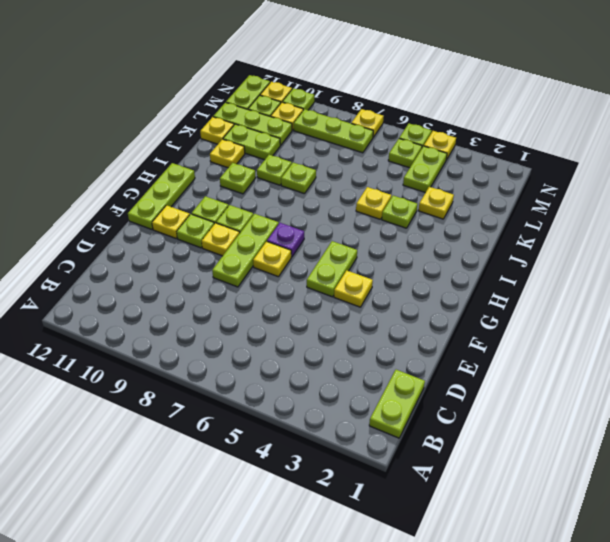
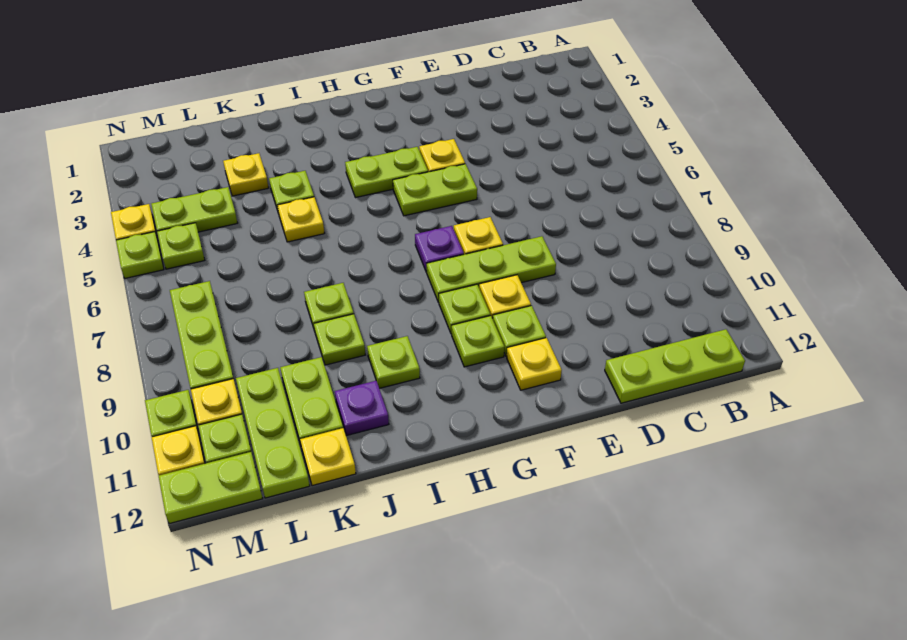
lime plate B1:C1 level 1 -> lime plate G4:H4 level 1
lime plate F12:H12 level 1 -> lime plate B12:D12 level 1
yellow plate J11 level 1 -> purple plate J11 level 1
yellow plate N7 level 1 -> none

